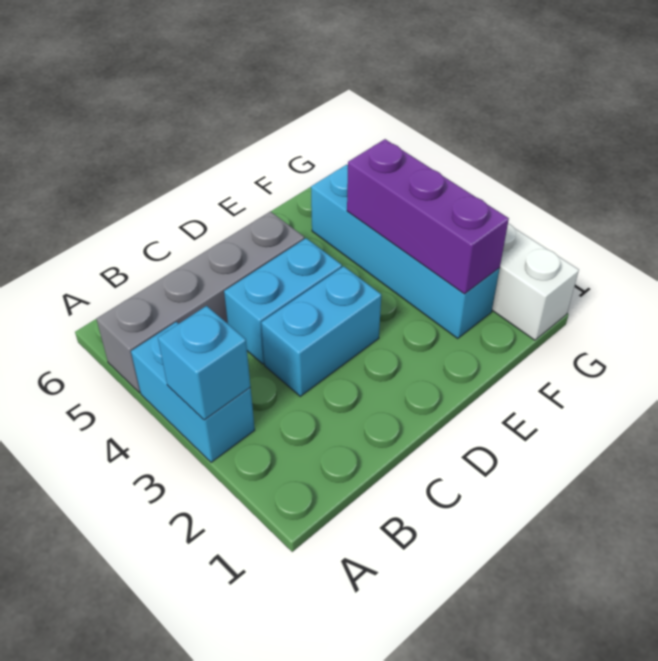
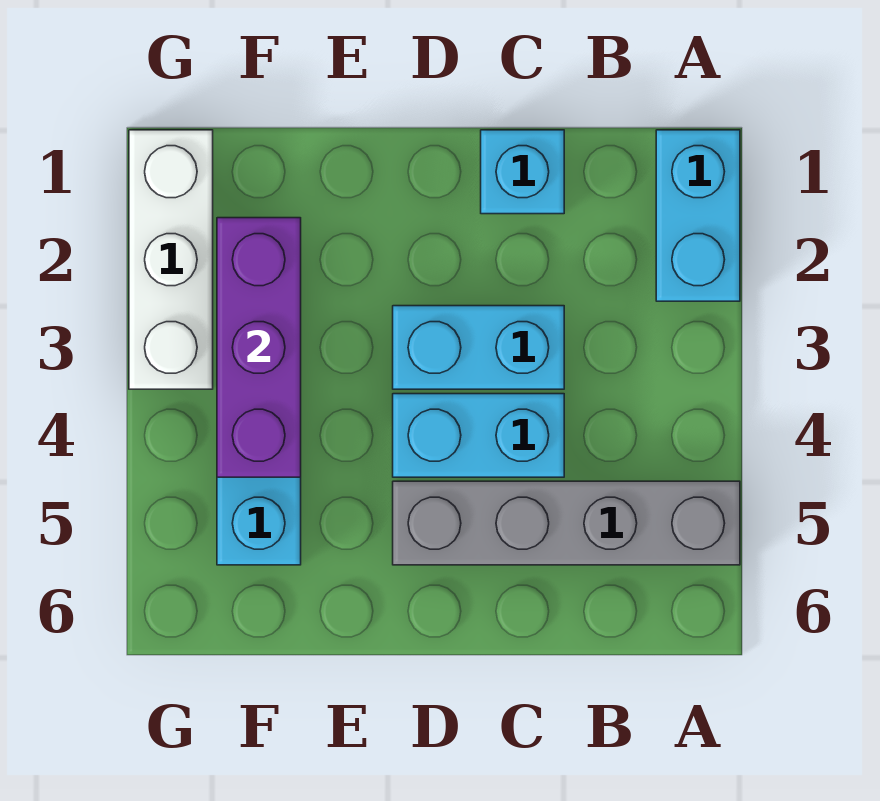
cyan brick A3:A4 level 1 -> cyan brick A1:A2 level 1
cyan brick A3 level 2 -> cyan brick C1 level 1

